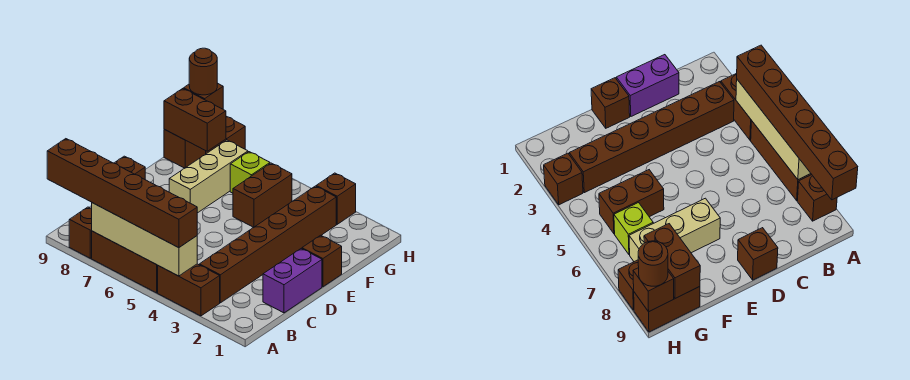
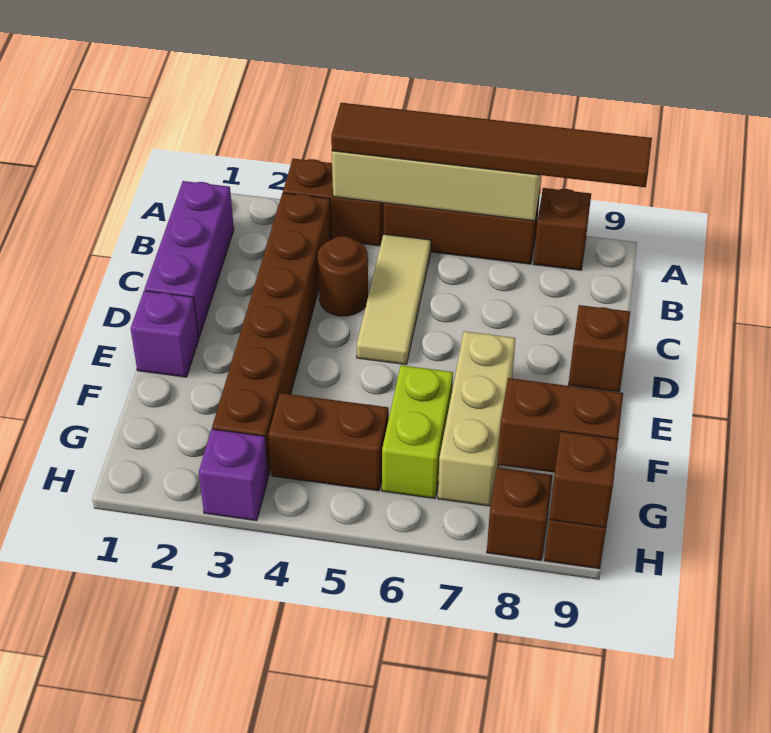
brown brick A4:A9 level 3 -> brown tile A4:A9 level 3
none -> tan tile B5:D5 level 1
purple brick C1:D1 level 1 -> purple brick B1:D1 level 1
brown brick E1 level 1 -> purple brick E1 level 1
brown brick F5:G5 level 1 -> brown brick G4:G5 level 1
lime brick G6 level 1 -> lime brick F6:G6 level 1
brown brick H3 level 1 -> purple brick H3 level 1
brown round brick H9 level 3 -> brown round brick C4 level 1

